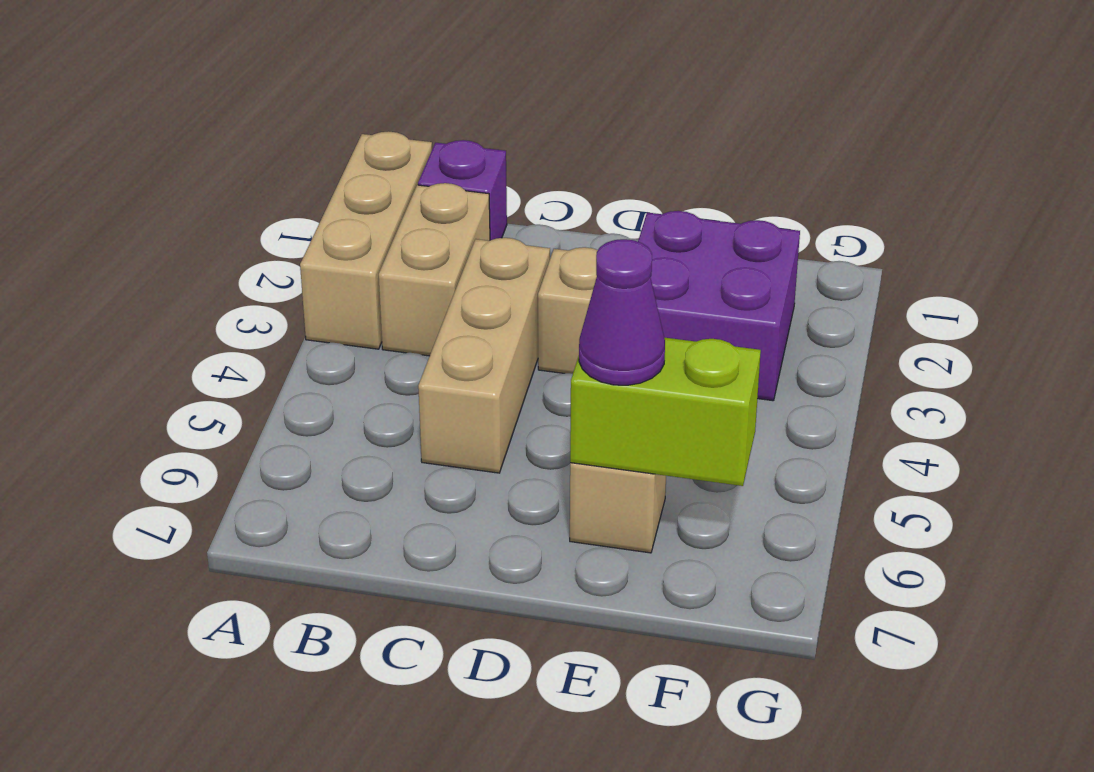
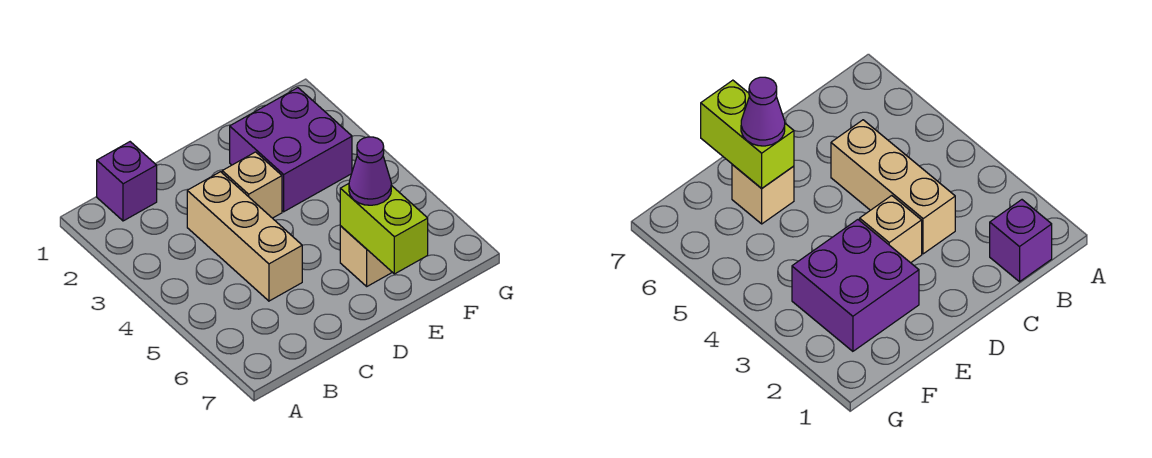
tan brick A1:A3 level 1 -> none
tan brick B2:B3 level 1 -> none
lime brick E6:F6 level 2 -> lime brick E6:E7 level 2

